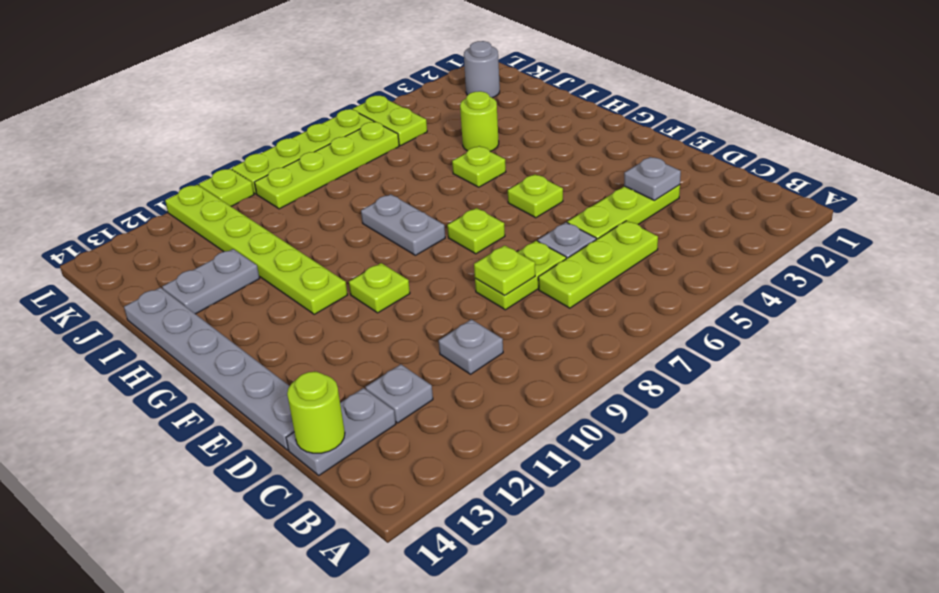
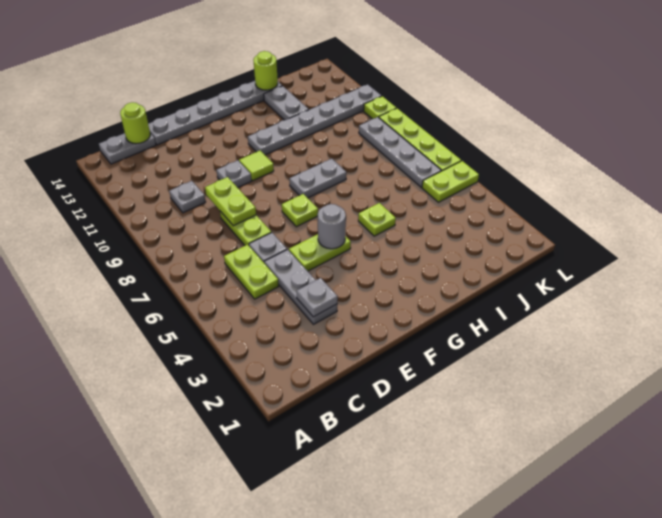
lime plate C5:C7 level 1 -> lime plate C5:C6 level 1
grey plate C12 level 1 -> grey plate E10 level 1
grey plate C13:C14 level 1 -> grey plate B14:C14 level 1
lime plate D3:D5 level 1 -> grey plate D3:D5 level 1
lime plate D8 level 2 -> lime plate D8:D9 level 2
lime plate F5 level 1 -> lime plate E5:F5 level 1
lime plate F10 level 1 -> lime tile F10 level 1
lime plate G11:L11 level 1 -> grey plate G11:L11 level 1
lime round brick I4 level 1 -> lime round brick I14 level 2
grey round brick K2 level 1 -> grey round brick F5 level 2
lime plate K6:K9 level 1 -> grey plate K6:K9 level 1

